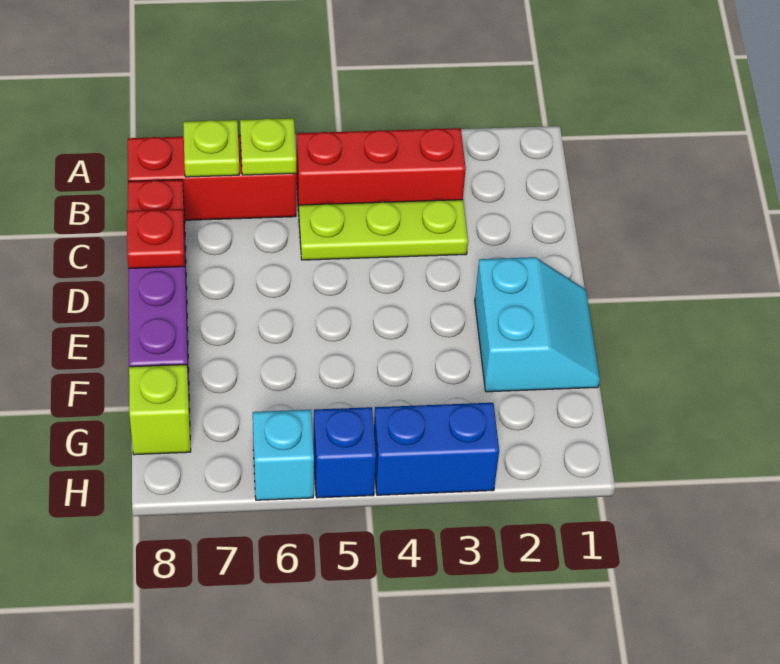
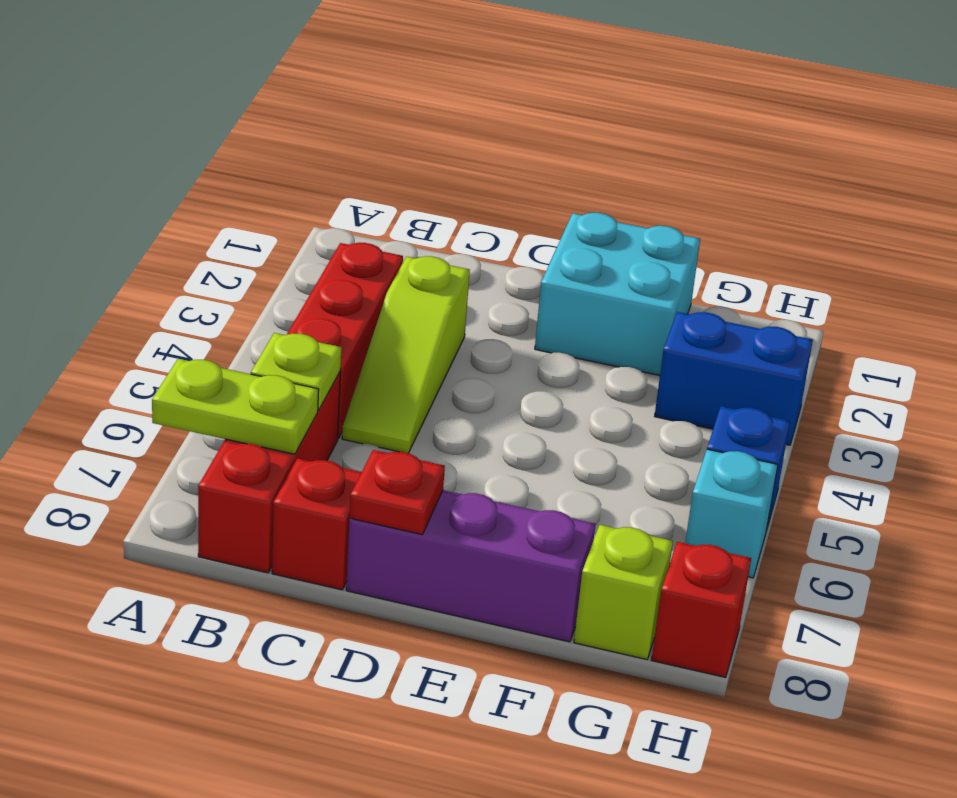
lime plate B7 level 2 -> lime plate A7:B7 level 2
lime plate C3:C5 level 1 -> lime slope C3:C5 level 1 top 3
cyan slope E1:F2 level 1 top 2 -> cyan brick E1:F2 level 1
blue brick H3:H4 level 1 -> blue brick G3:H3 level 1
none -> red brick H8 level 1

